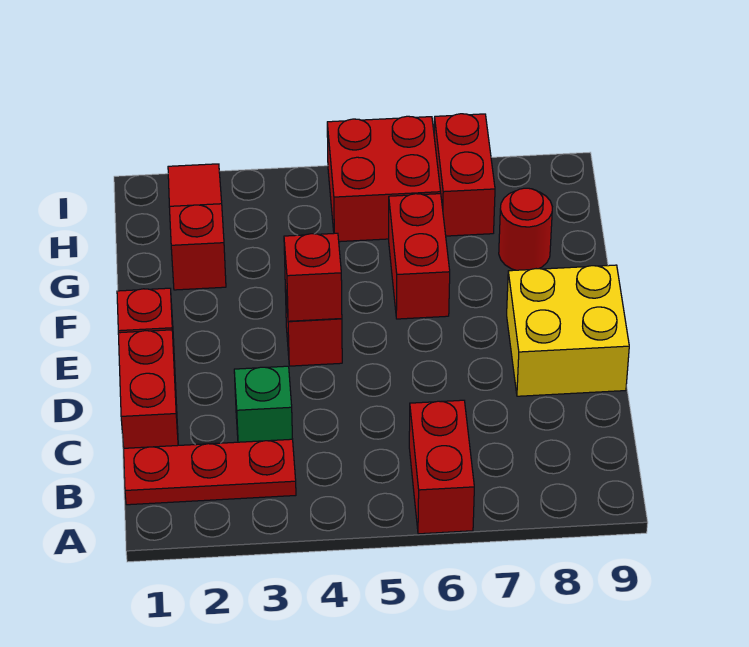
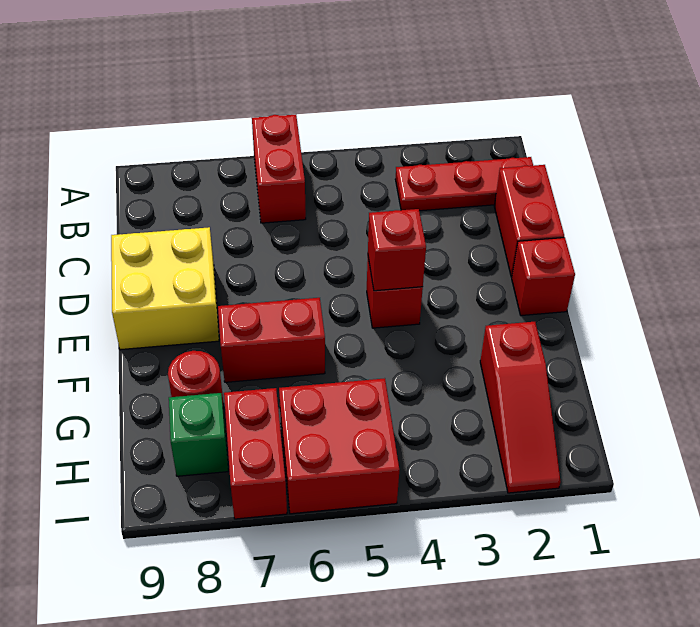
green brick C3 level 1 -> green brick H8 level 1
red brick F6:G6 level 1 -> red brick F6:F7 level 1

